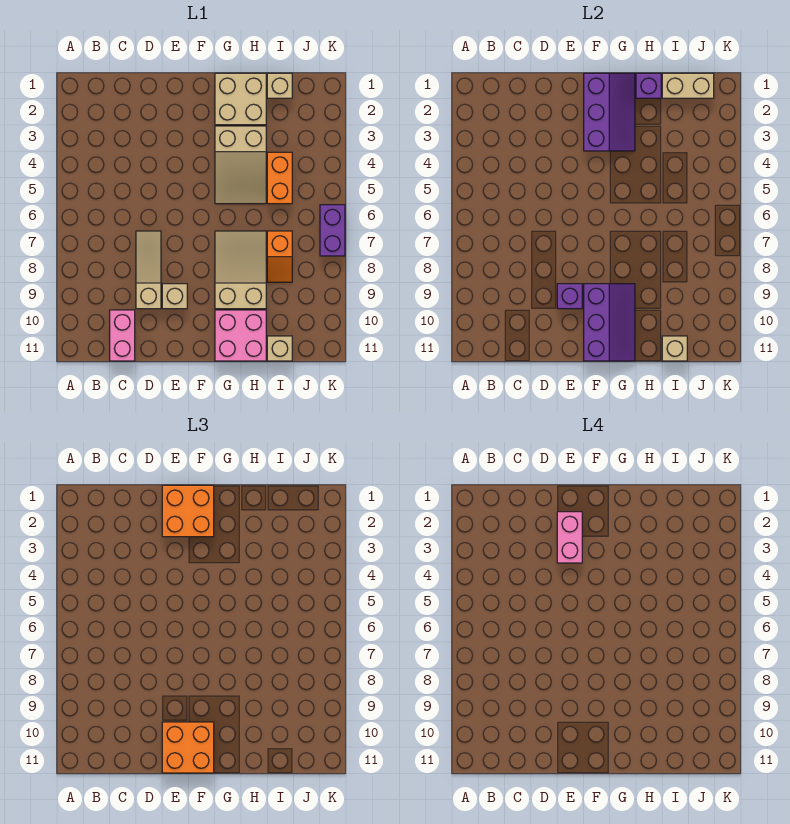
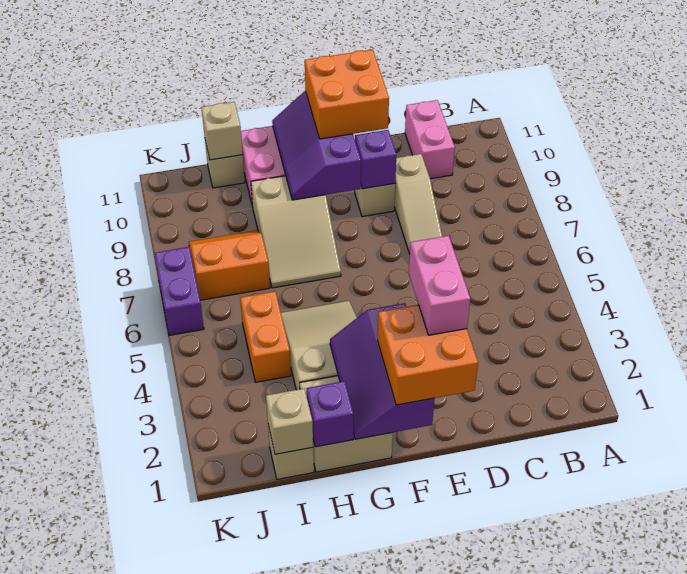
tan brick I1:J1 level 2 -> tan brick I1 level 2
orange slope I7:I8 level 1 top 7 -> orange slope I7:J8 level 1 top 7

